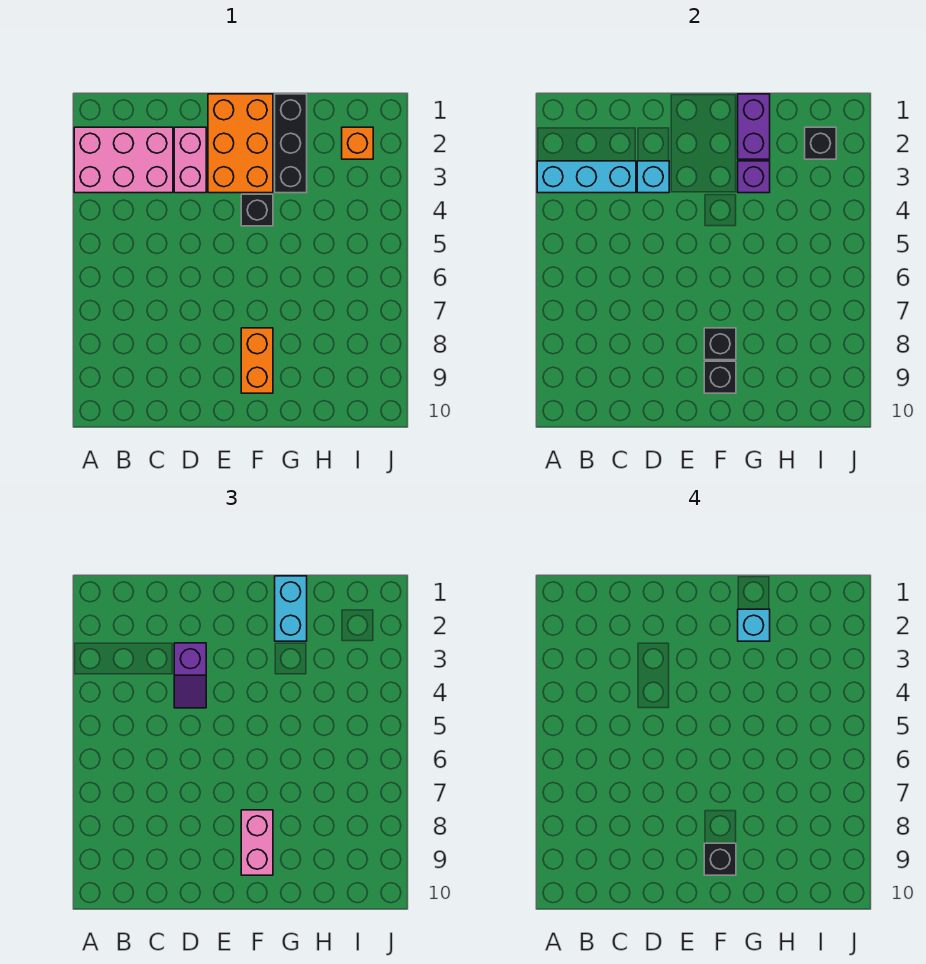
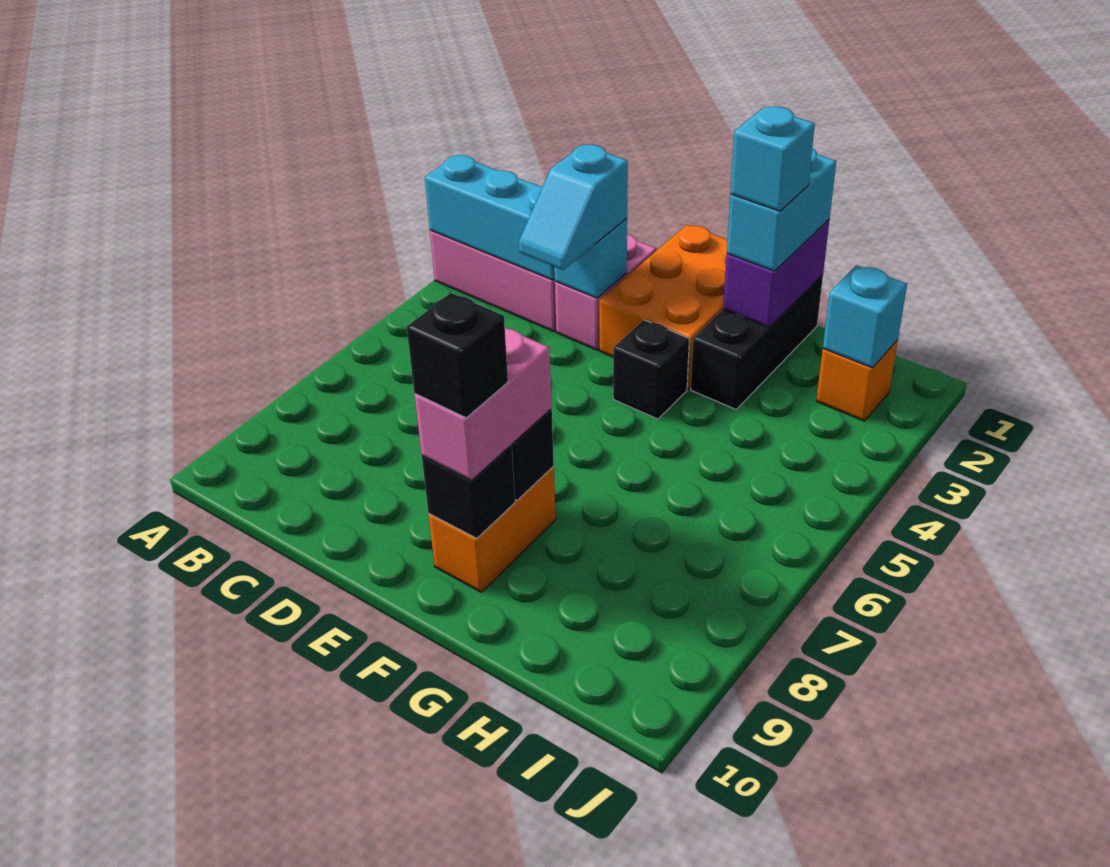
purple slope D3:D4 level 3 top 3 -> cyan slope D3:D4 level 3 top 3
purple brick G3 level 2 -> none
black brick I2 level 2 -> cyan brick I2 level 2

